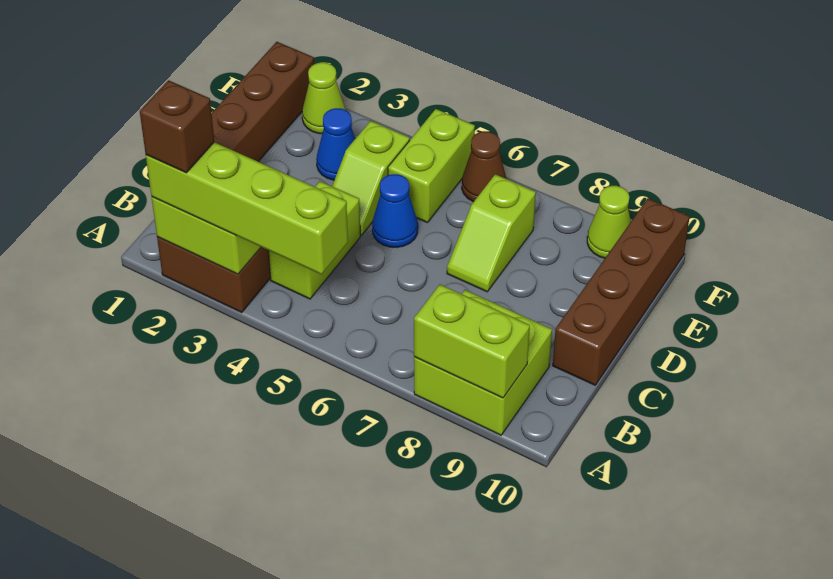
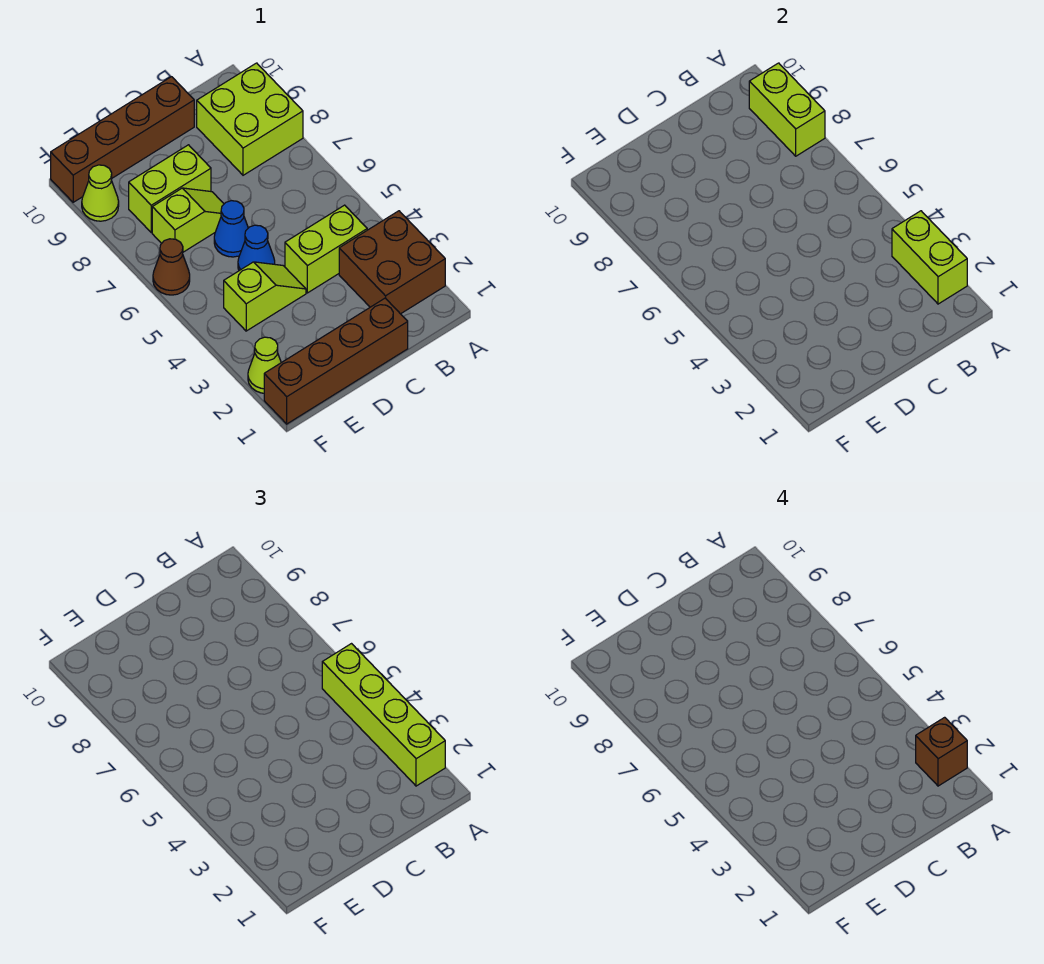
blue cone E3 level 1 -> blue cone D6 level 1
lime brick E5:F5 level 1 -> lime brick D8:E8 level 1

